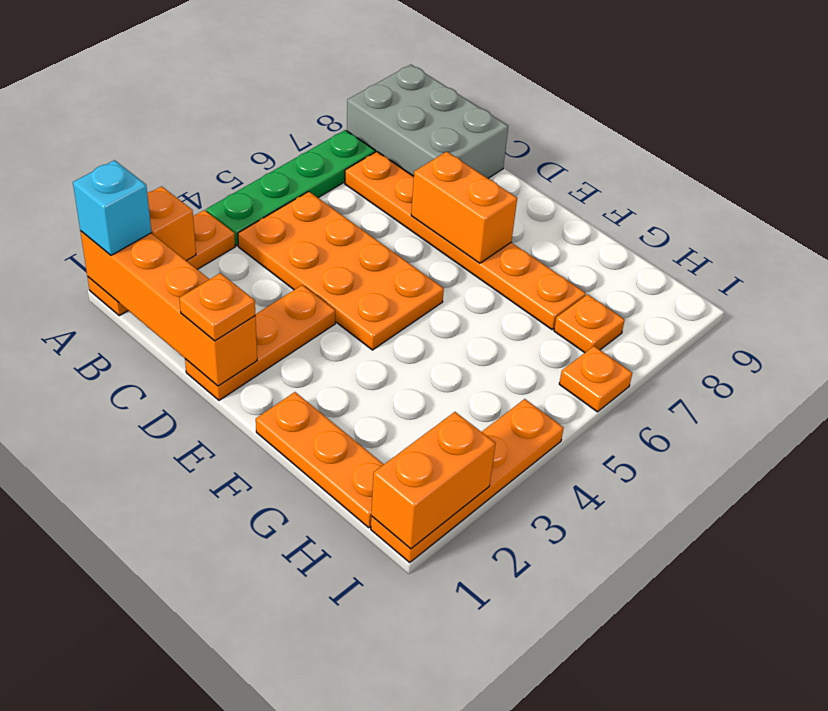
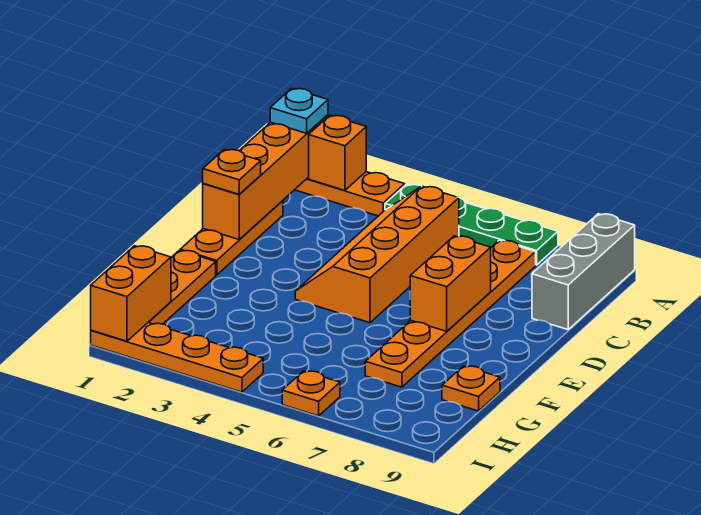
cyan brick A1 level 3 -> cyan plate A1 level 3
grey brick A8:C9 level 1 -> grey brick A9:C9 level 1
orange plate B4:E5 level 1 -> orange slope B4:E5 level 1 top 5
orange plate D1:D3 level 1 -> orange plate C1:E1 level 1
orange plate H7 level 1 -> orange plate G9 level 1
orange brick I1:I2 level 2 -> orange brick H1:I1 level 2

